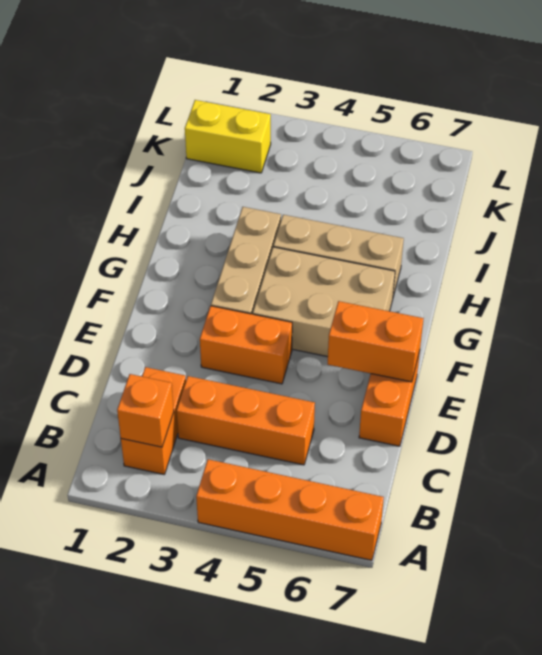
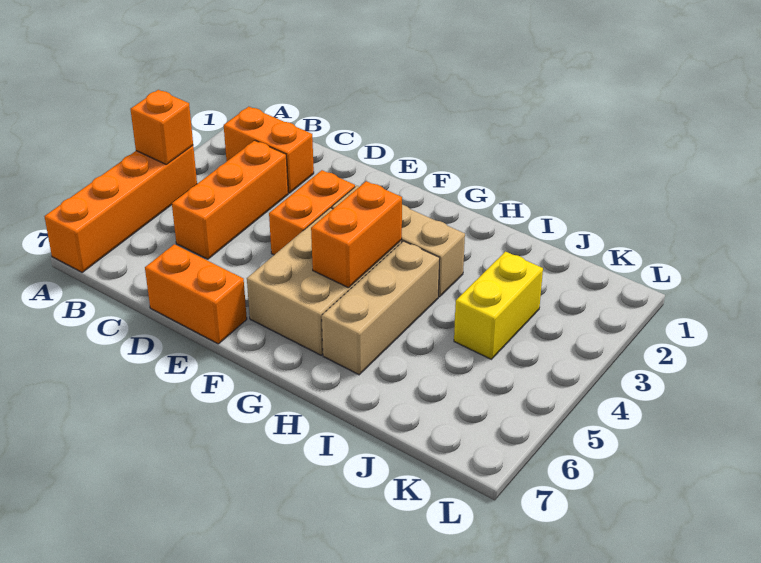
orange brick B2 level 2 -> orange brick A4 level 2
orange brick E6:E7 level 2 -> orange brick G4:G5 level 2
yellow brick K1:K2 level 1 -> yellow brick J3:J4 level 1

